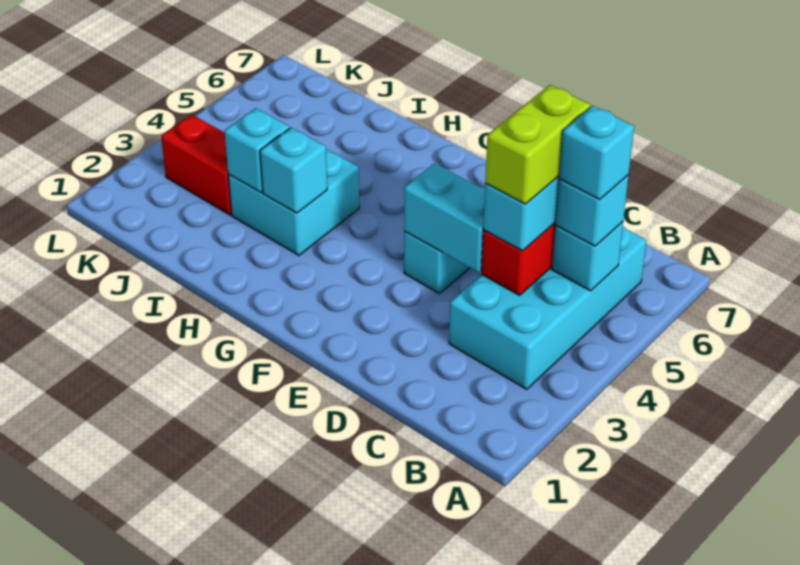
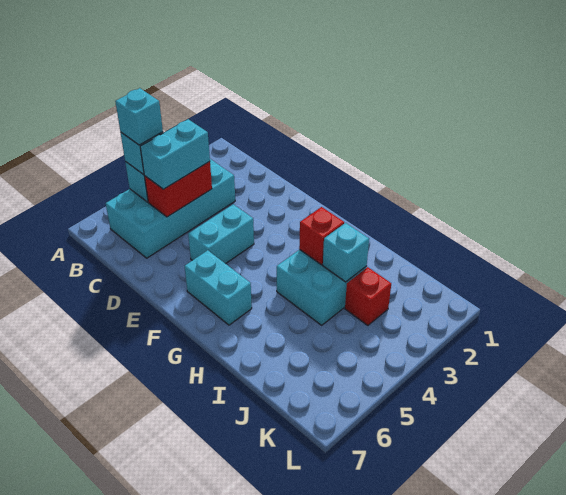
lime brick C4:C5 level 4 -> none
cyan brick D4:E4 level 2 -> cyan brick F6:G6 level 1
cyan brick H3 level 2 -> red brick H3 level 2
red brick J3:K3 level 1 -> red brick J3 level 1

